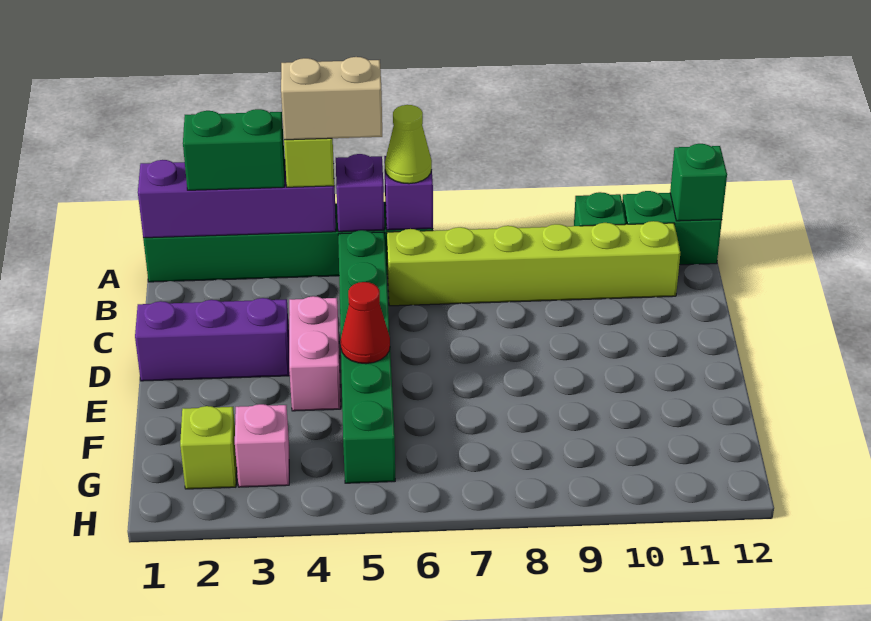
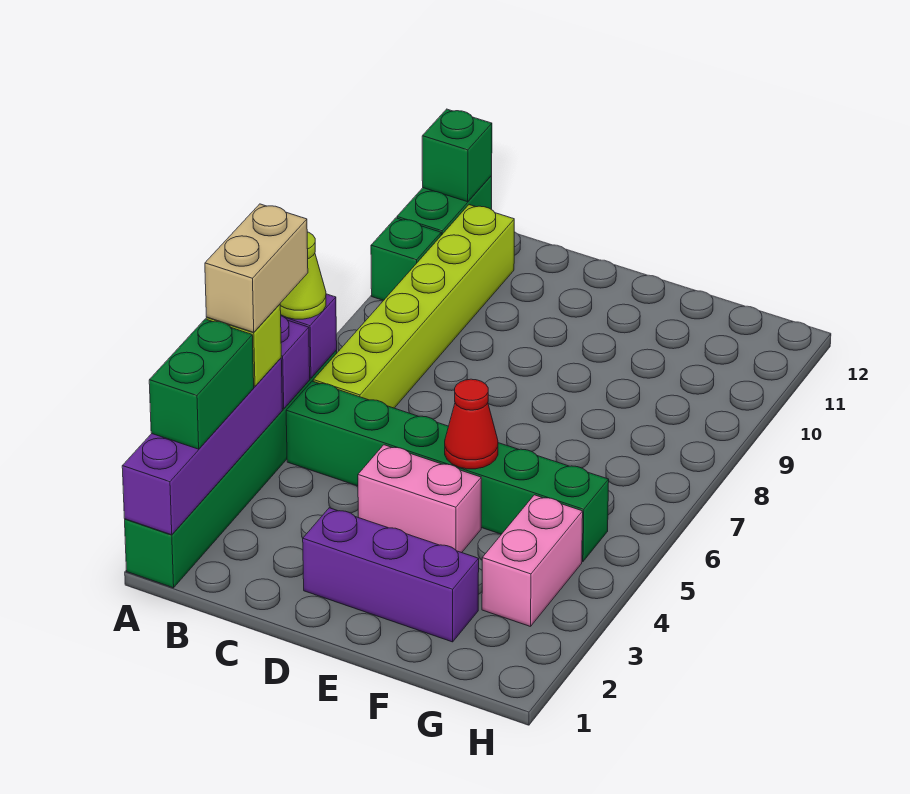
purple brick D1:D3 level 1 -> purple brick D2:F2 level 1
lime brick G2 level 1 -> none
pink brick G3 level 1 -> pink brick G3:G4 level 1

